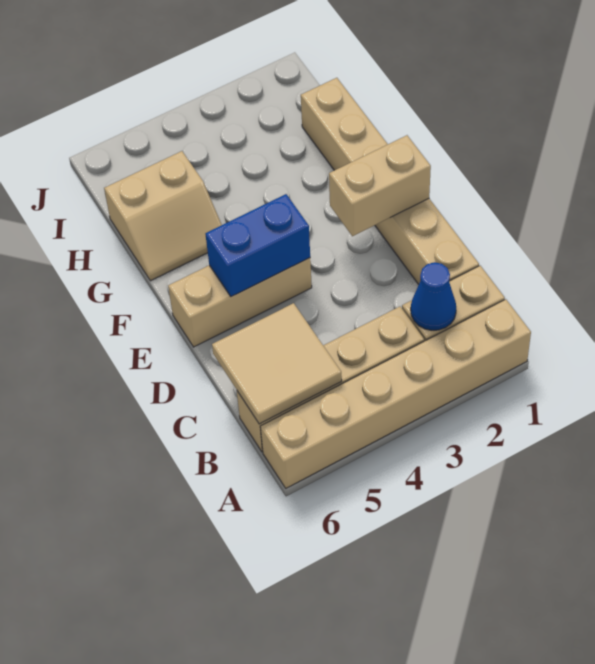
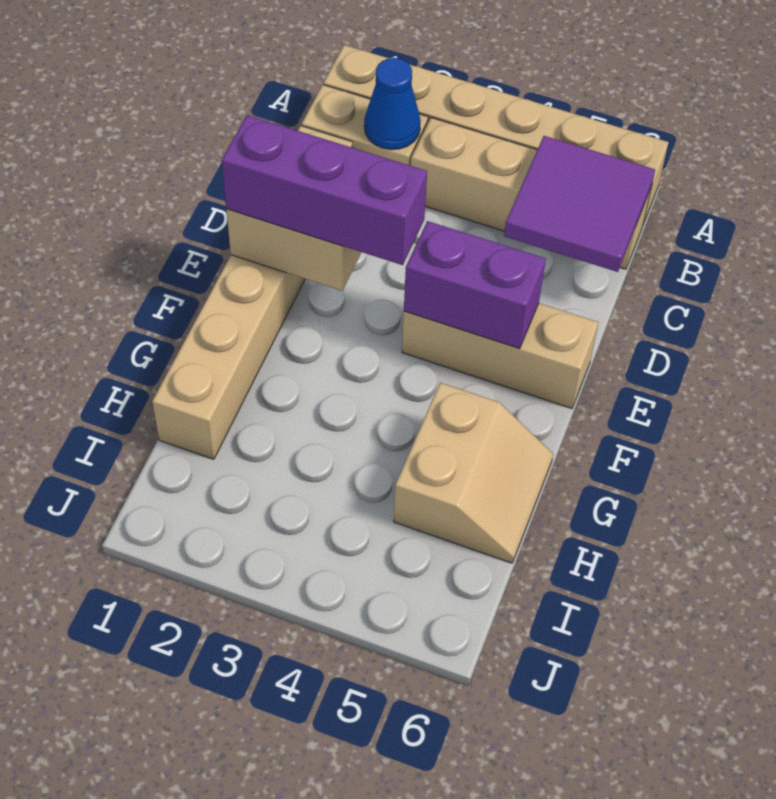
tan tile B5:C6 level 2 -> purple tile B5:C6 level 2
none -> purple brick E1:E3 level 3
blue brick E4:E5 level 2 -> purple brick E4:E5 level 2
tan slope G5:H6 level 1 top H -> tan slope G5:H6 level 1 top 5

